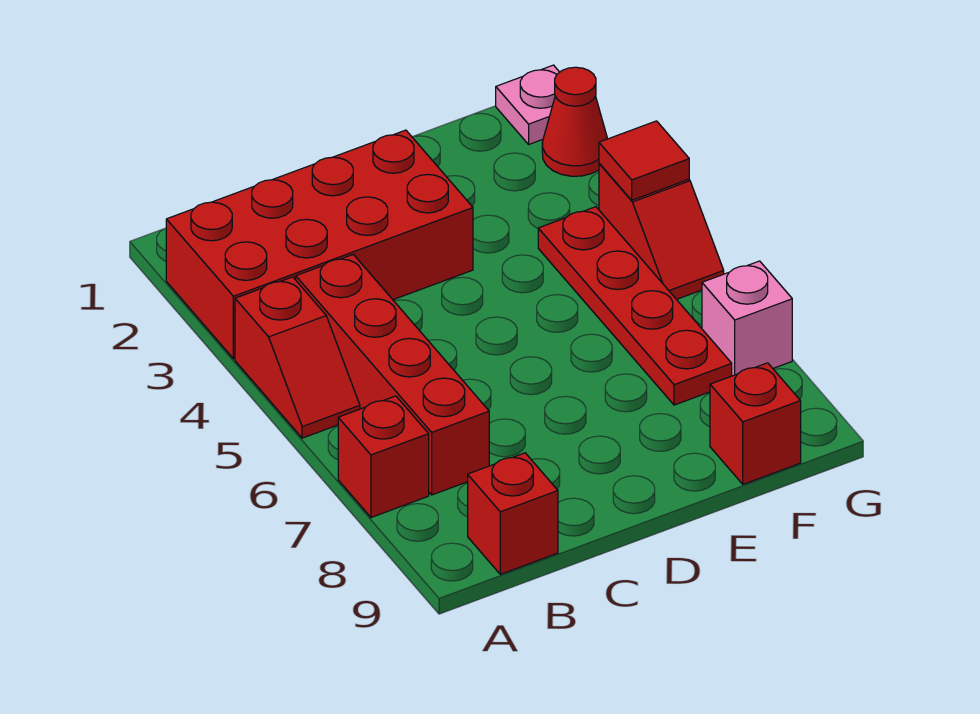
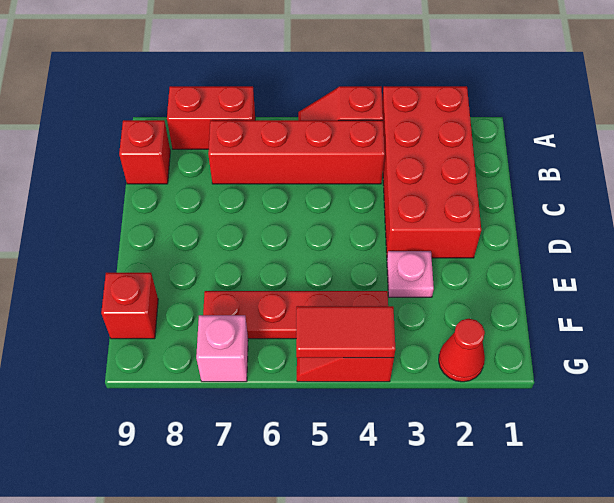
red brick A7 level 1 -> red brick A7:A8 level 1
pink plate G1 level 1 -> pink plate E3 level 1
red tile G4 level 2 -> red tile G4:G5 level 2

